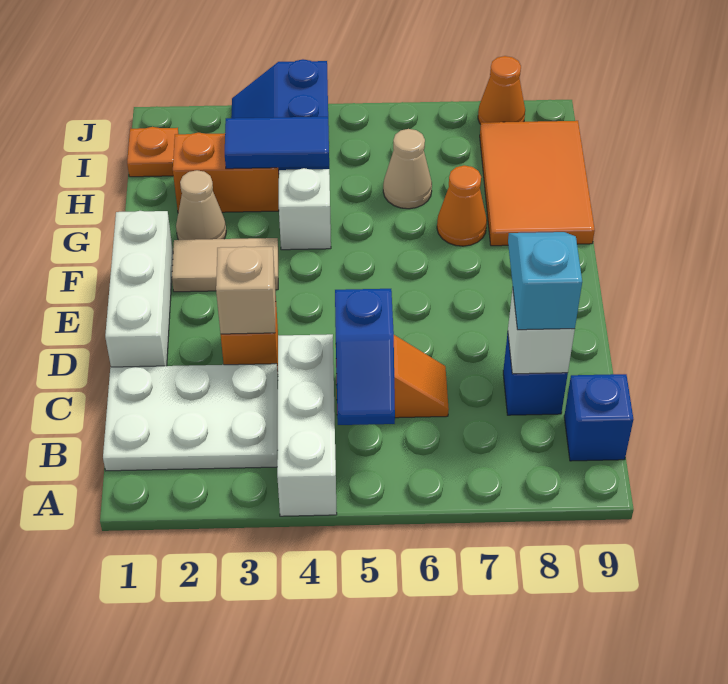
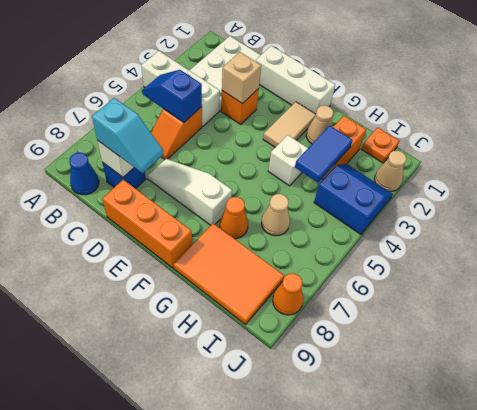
blue brick B9 level 1 -> blue cone B9 level 1
none -> white slope D7:F7 level 1 top F
none -> orange brick D9:F9 level 1
none -> tan cone J2 level 1

